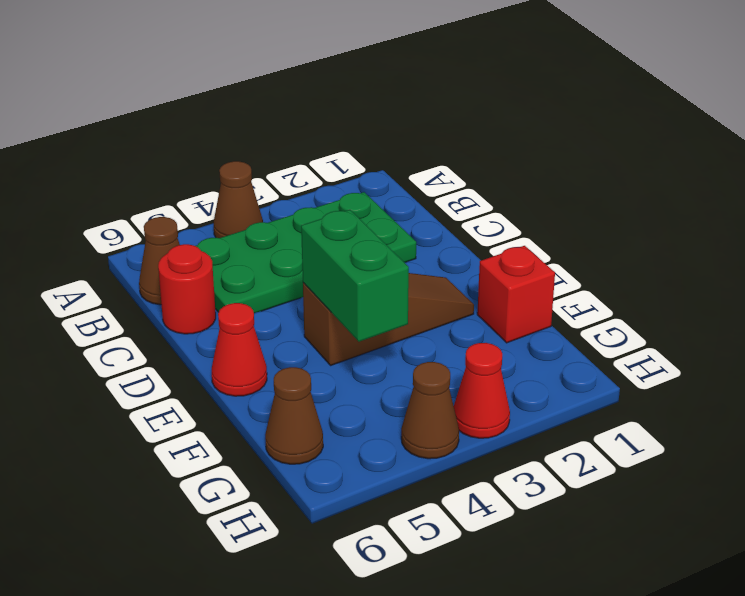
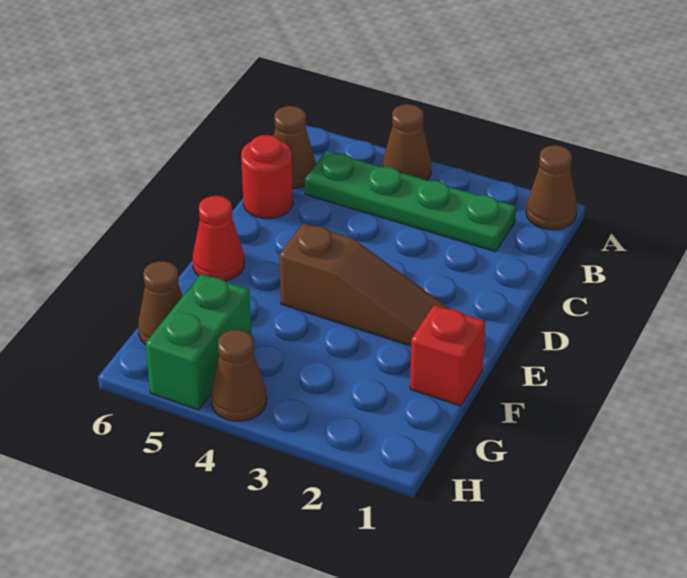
none -> brown cone A1 level 1
green plate B2:C5 level 1 -> green plate B2:B5 level 1
green brick E4:F4 level 2 -> green brick G5:H5 level 1
red cone H3 level 1 -> none

